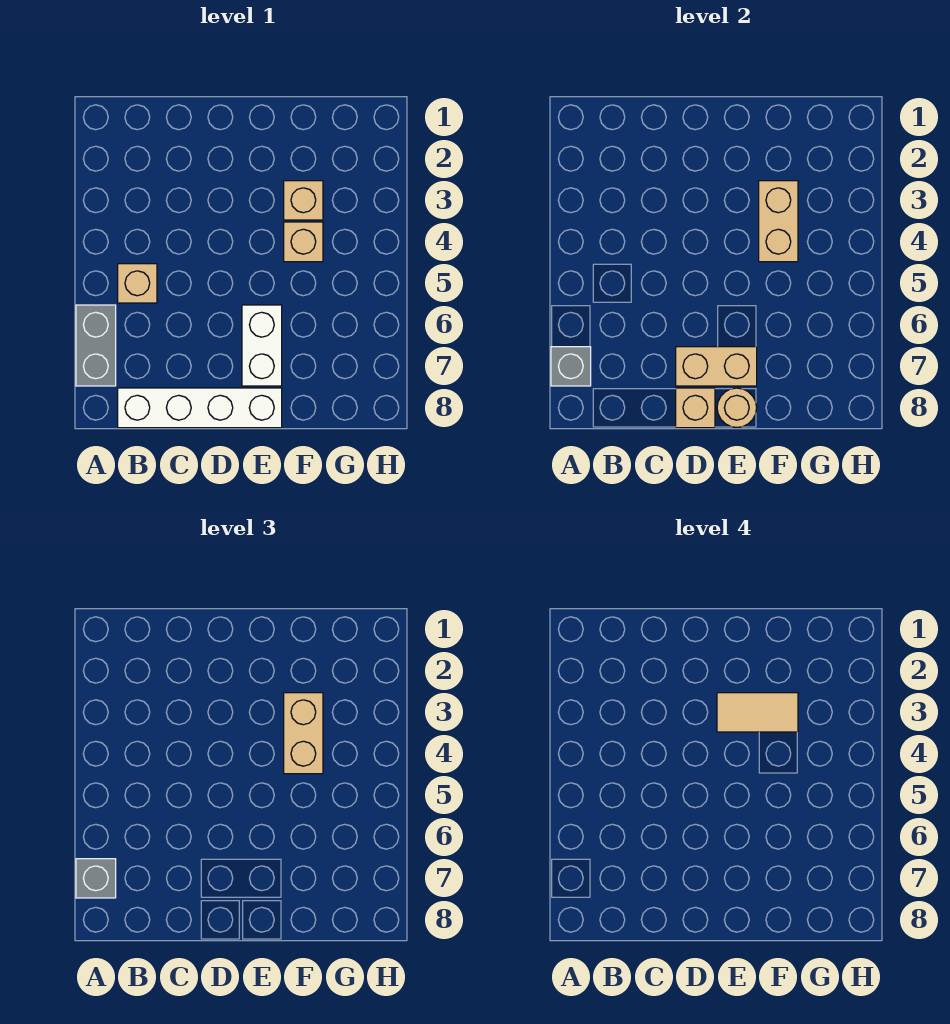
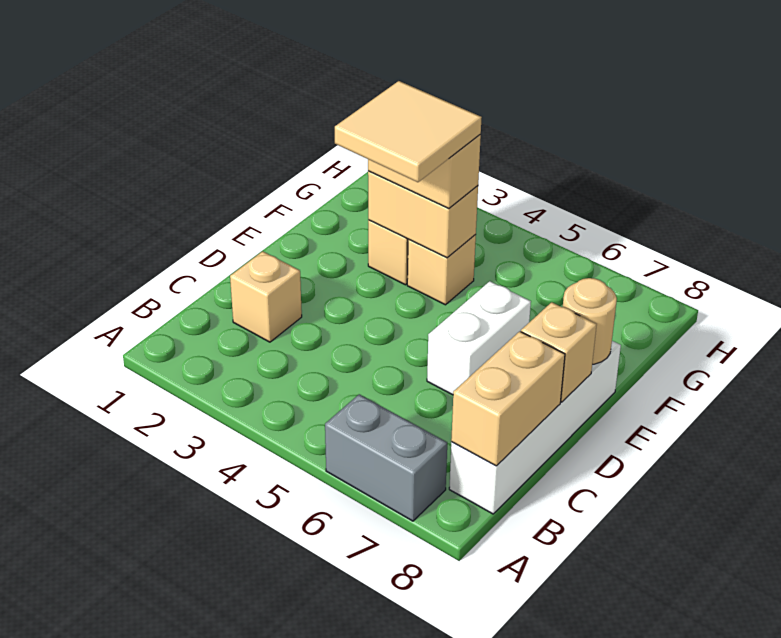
grey brick A7 level 2 -> none
grey brick A7 level 3 -> none
tan brick B5 level 1 -> tan brick C2 level 1
tan brick D7:E7 level 2 -> tan brick B8:C8 level 2
tan tile E3:F3 level 4 -> tan tile E3:F4 level 4
white brick E6:E7 level 1 -> white brick D6:E6 level 1

